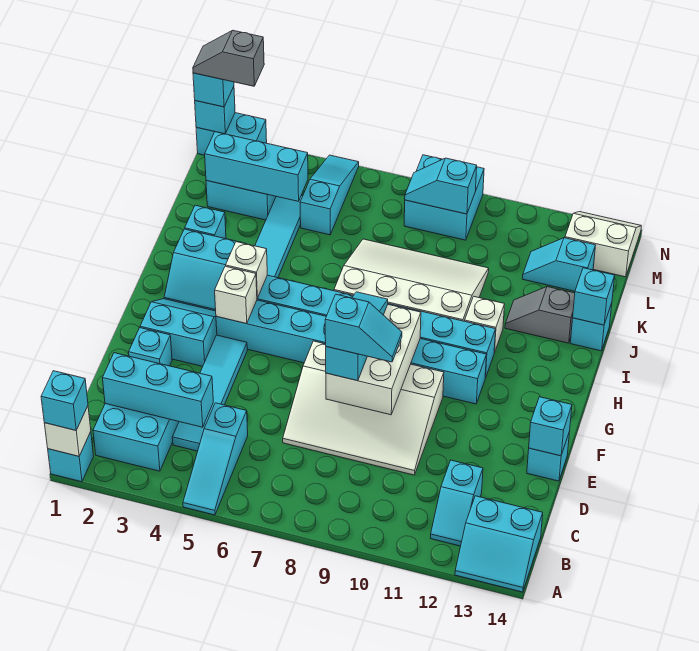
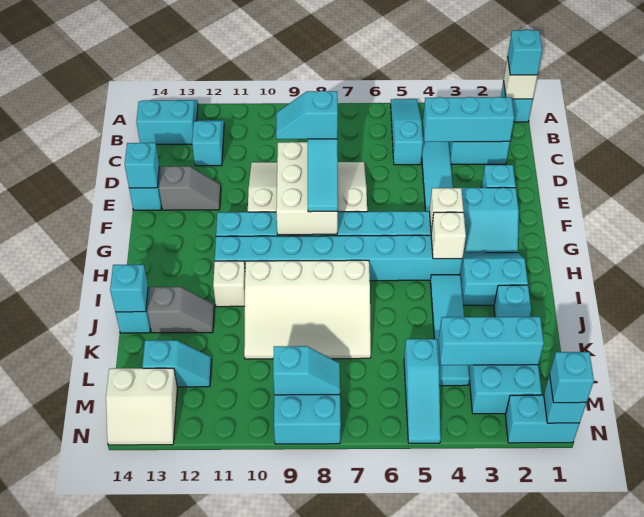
grey slope N1:N2 level 4 top 2 -> grey slope E12:E13 level 1 top 13

